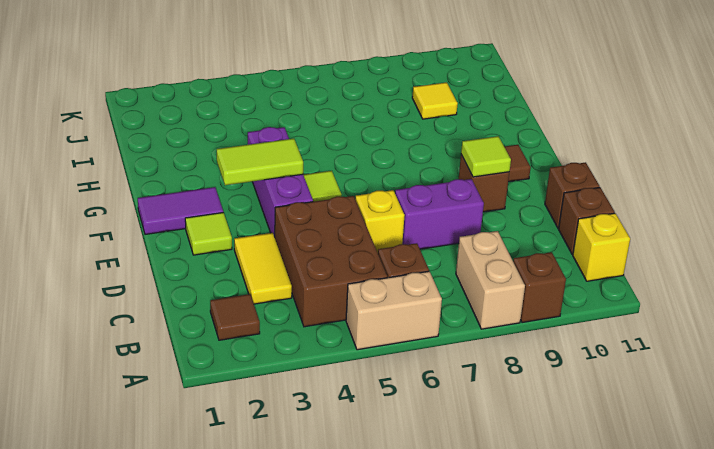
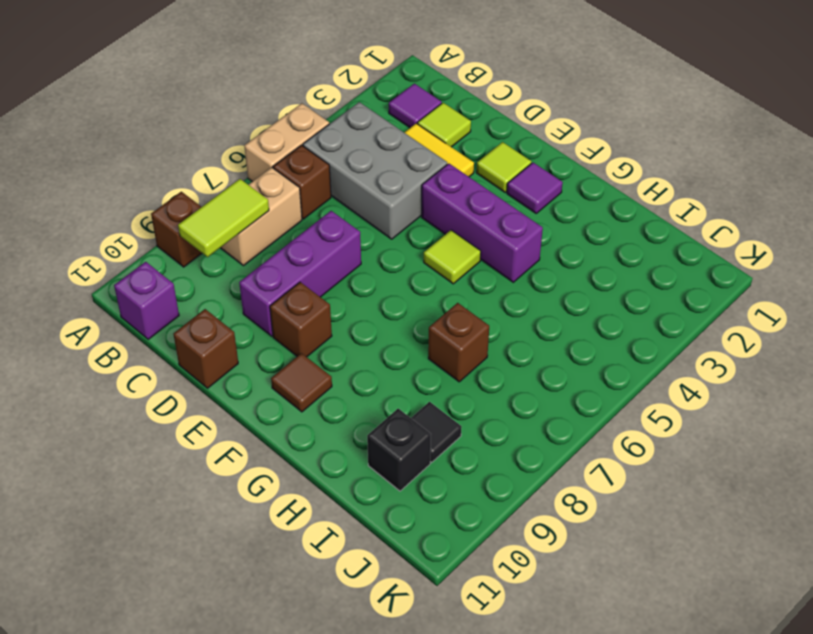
tan brick A8:B8 level 1 -> tan brick B7:B8 level 1
brown tile B2 level 1 -> purple tile B2 level 1
brown brick B4:D5 level 1 -> grey brick B4:D5 level 1
yellow brick B11 level 1 -> purple brick B11 level 1
brown brick C11 level 1 -> brown brick H7 level 1
yellow brick D6 level 1 -> none
purple brick D7:D8 level 1 -> purple brick D7:D9 level 1
lime tile E9 level 2 -> lime tile C2 level 1
purple tile F1:F2 level 1 -> purple tile F2 level 1
lime tile F3:F4 level 2 -> lime tile B8:B9 level 2
yellow tile I9 level 1 -> black tile I9 level 1
none -> black brick I10 level 1

